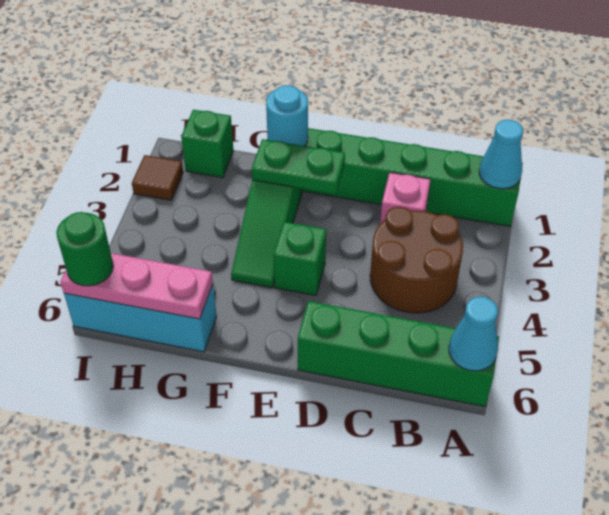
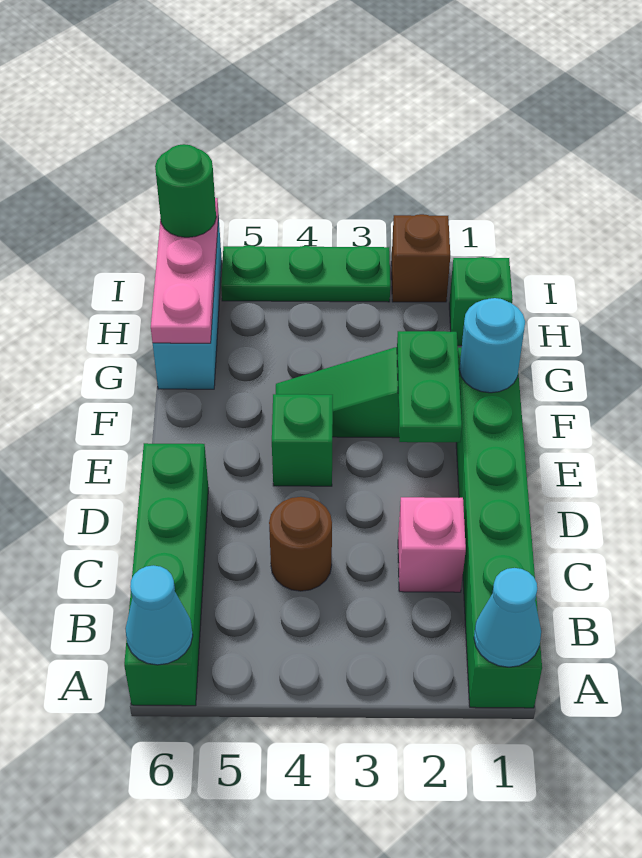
brown round brick B3:C4 level 1 -> brown round brick C4 level 1
brown tile I2 level 1 -> brown brick I2 level 1
none -> green plate I3:I5 level 1

